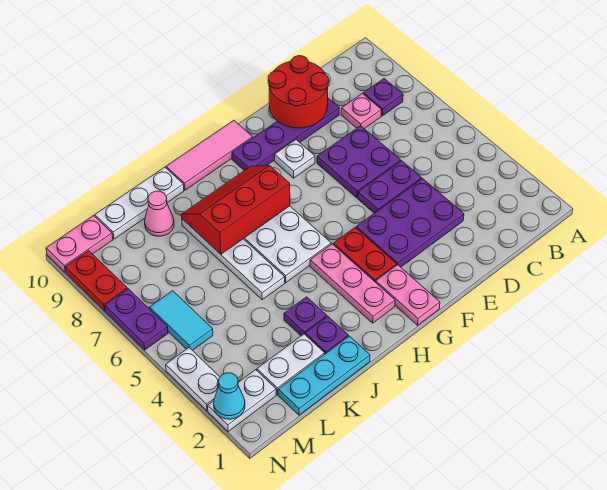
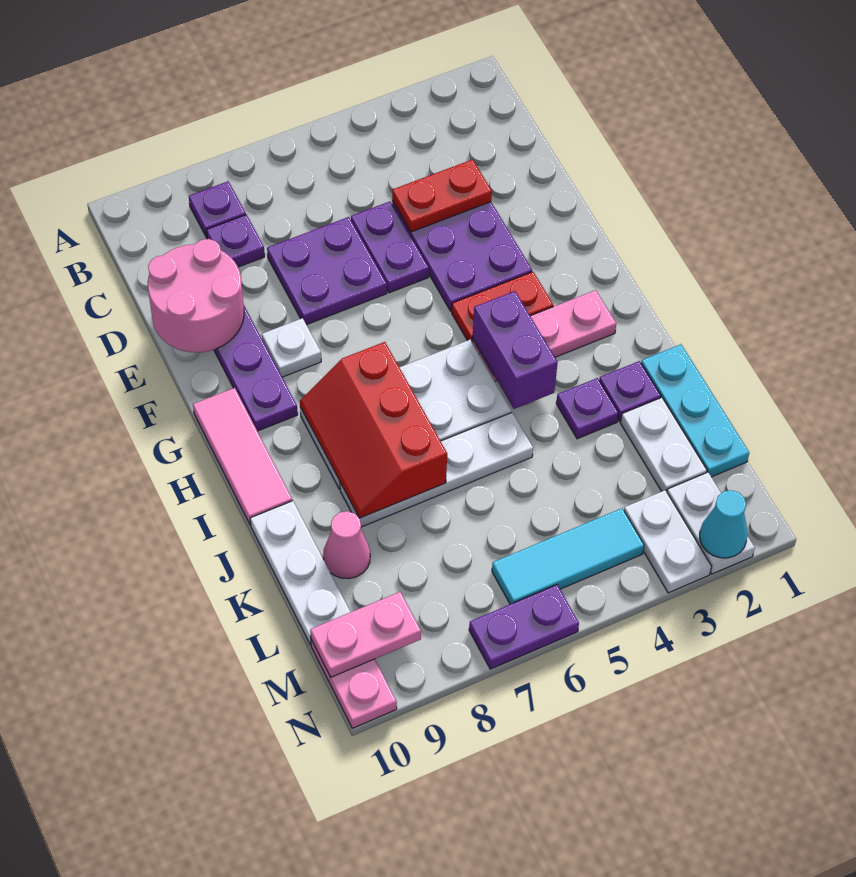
pink plate C8 level 1 -> purple plate C8 level 1
red round brick D9:E10 level 2 -> pink round brick D9:E10 level 2
pink plate G1:G2 level 1 -> pink plate M9:M10 level 2
none -> purple brick H4:I4 level 2
cyan tile M5:M6 level 1 -> cyan tile M4:M6 level 1
white plate N3:N4 level 1 -> white plate M3:N3 level 1
red plate N8:N9 level 1 -> red plate D3:D4 level 2

